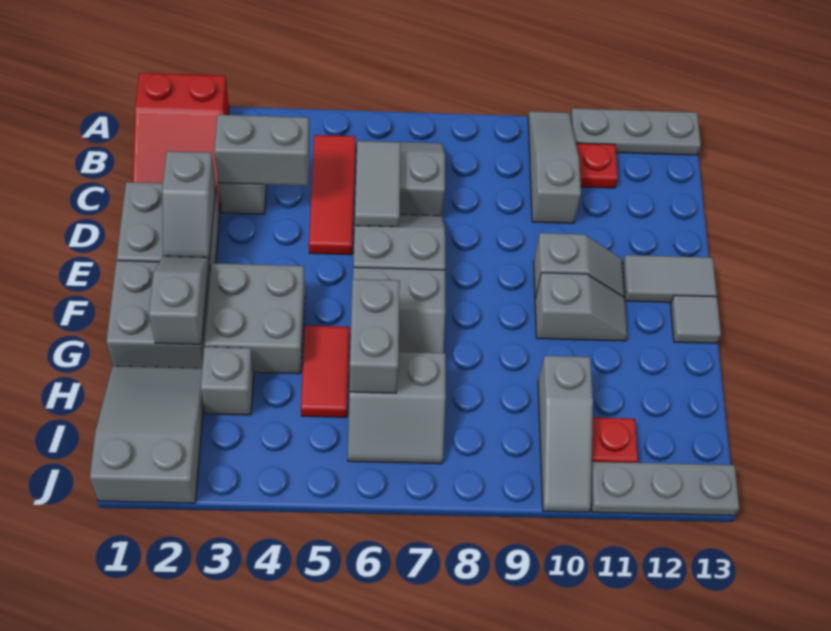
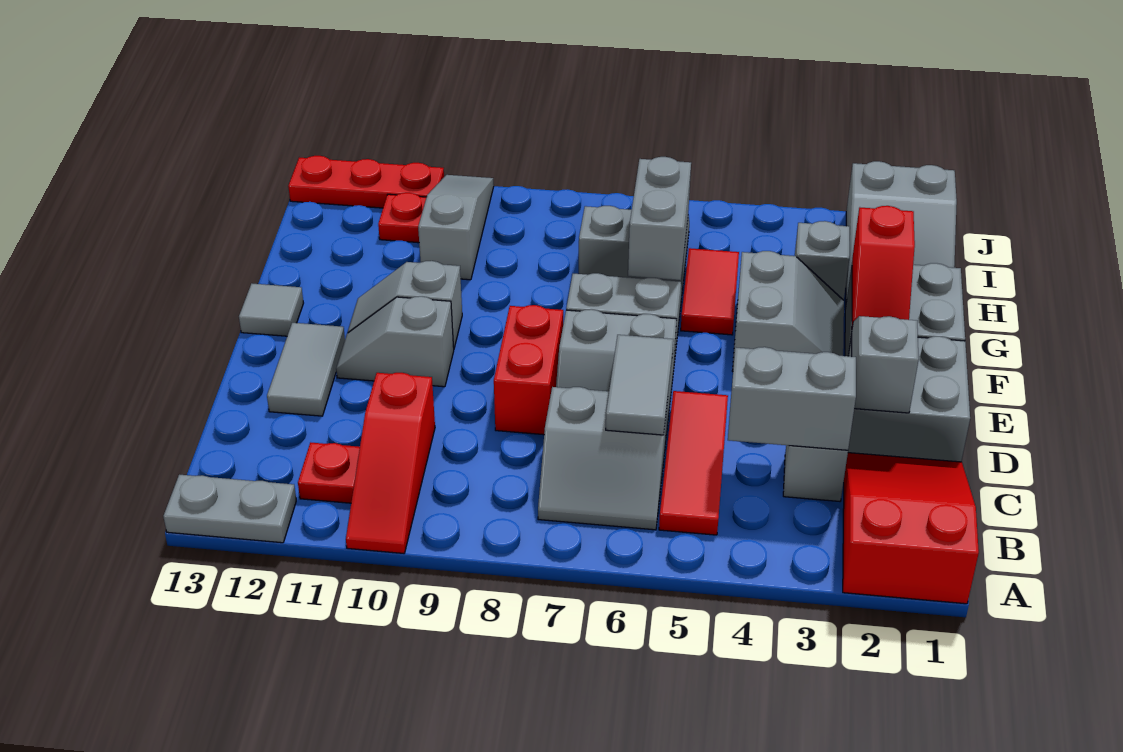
grey slope A10:C10 level 1 top C -> red slope A10:C10 level 1 top C
grey plate A11:A13 level 1 -> grey plate A12:A13 level 1
none -> red brick D8:E8 level 1
grey tile E12:E13 level 1 -> grey tile D12:E12 level 1
grey slope F2:G2 level 2 top G -> red slope F2:G2 level 2 top G
grey brick F3:G4 level 1 -> grey slope F3:G4 level 1 top 4
grey plate J11:J13 level 1 -> red plate J11:J13 level 1

